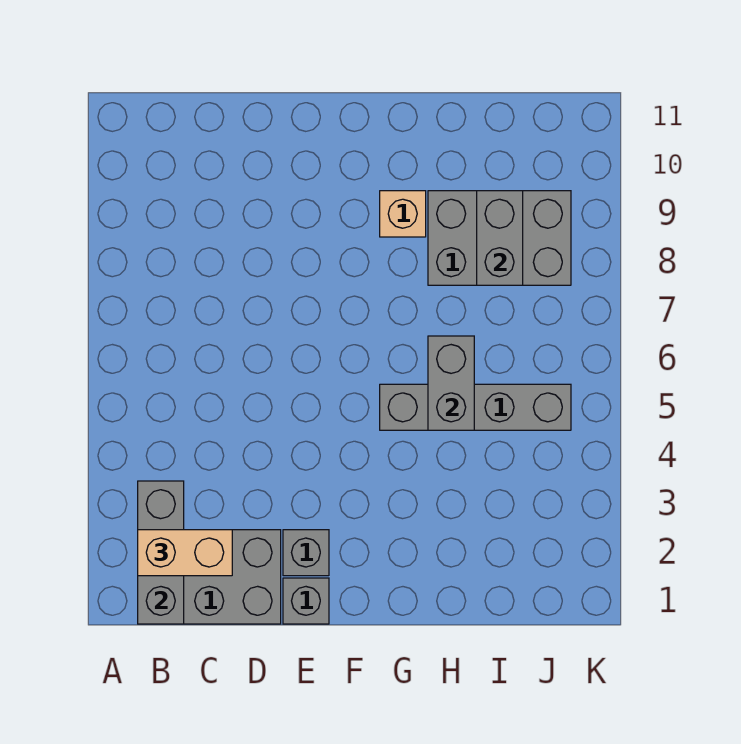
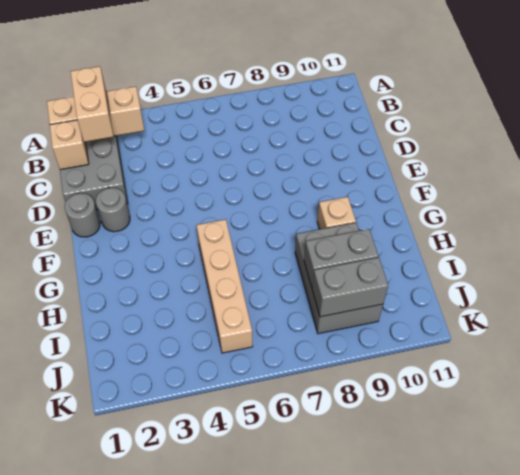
grey brick B1:B3 level 2 -> tan brick B1:B3 level 2
none -> tan brick C1 level 2
grey brick E1 level 1 -> grey round brick E1 level 1
grey brick E2 level 1 -> grey round brick E2 level 1
grey brick G5:J5 level 1 -> tan brick G5:J5 level 1
grey brick H5:H6 level 2 -> grey brick J8:J9 level 2

